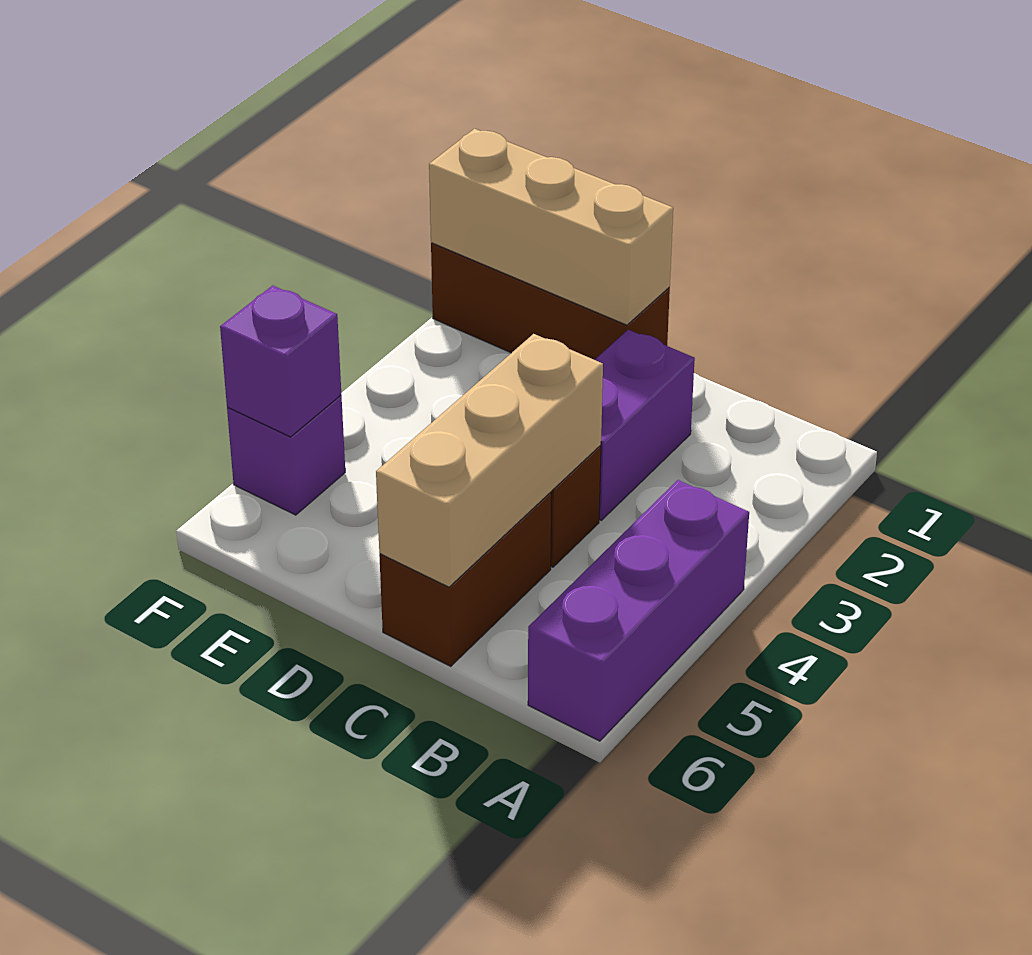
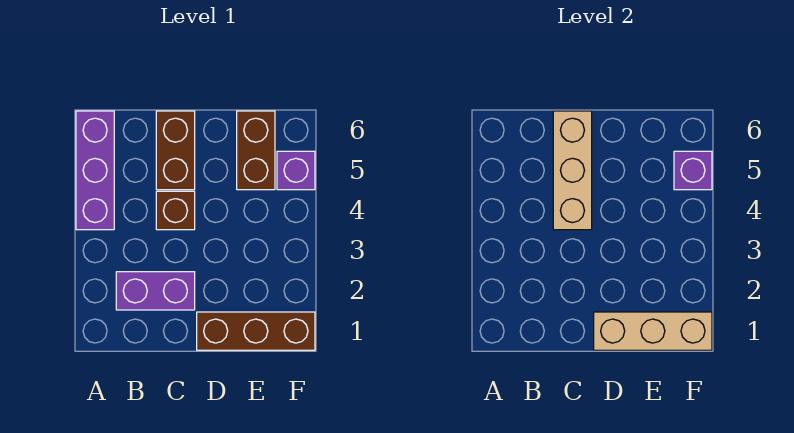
purple brick C2:C3 level 1 -> purple brick B2:C2 level 1
none -> brown brick E5:E6 level 1

